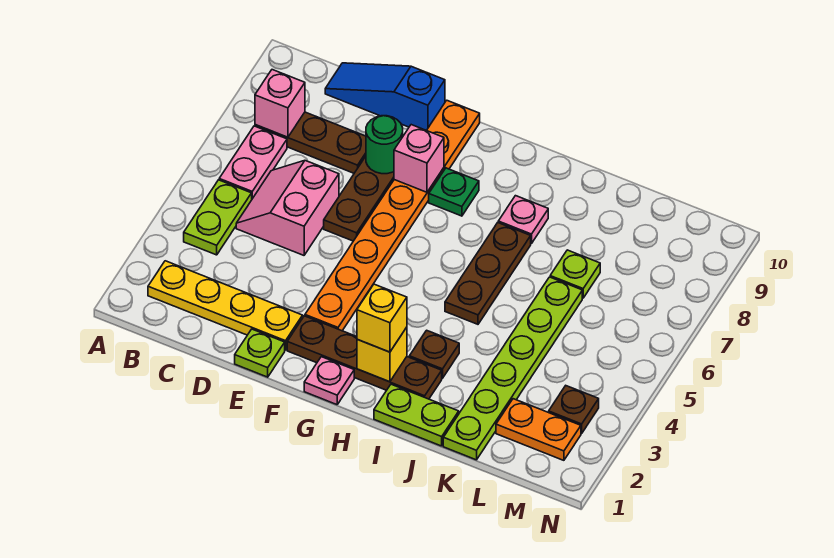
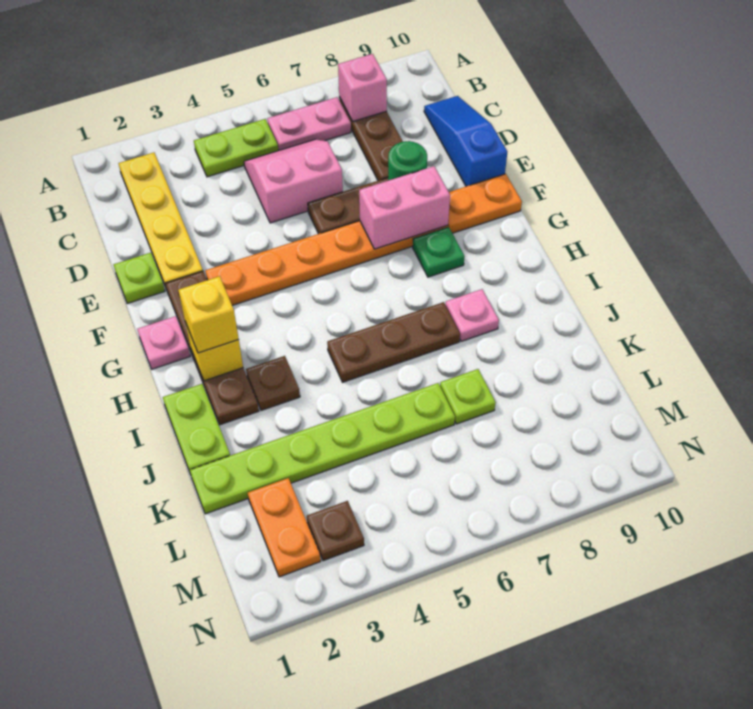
pink brick F8 level 2 -> pink brick F7:F8 level 2

